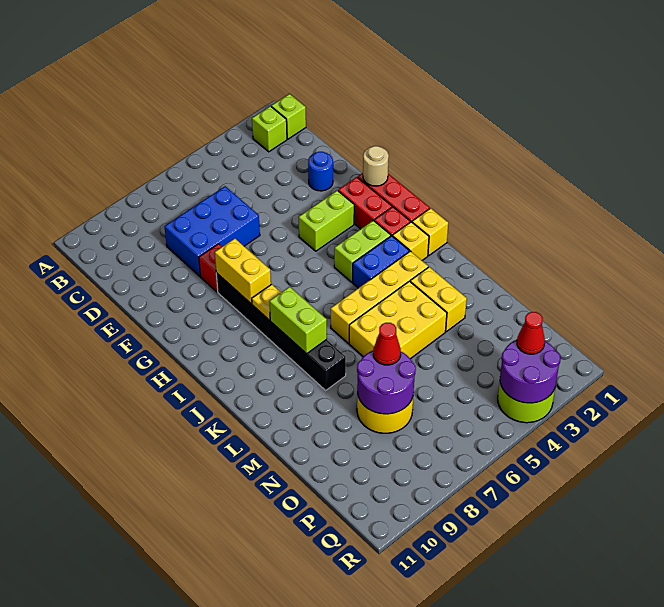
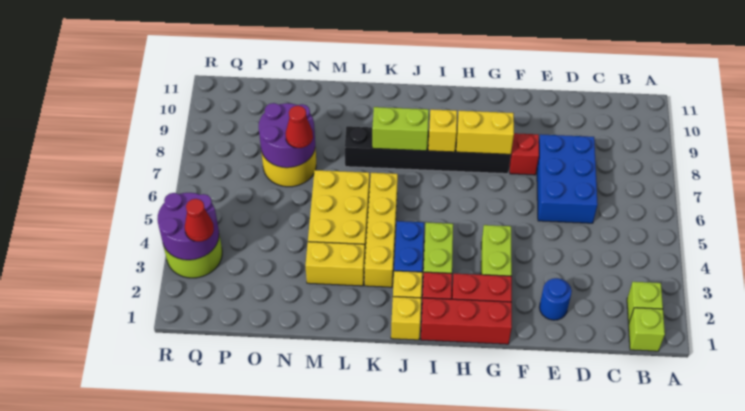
tan round brick G1 level 2 -> none
yellow plate I8 level 2 -> yellow brick I8 level 2

